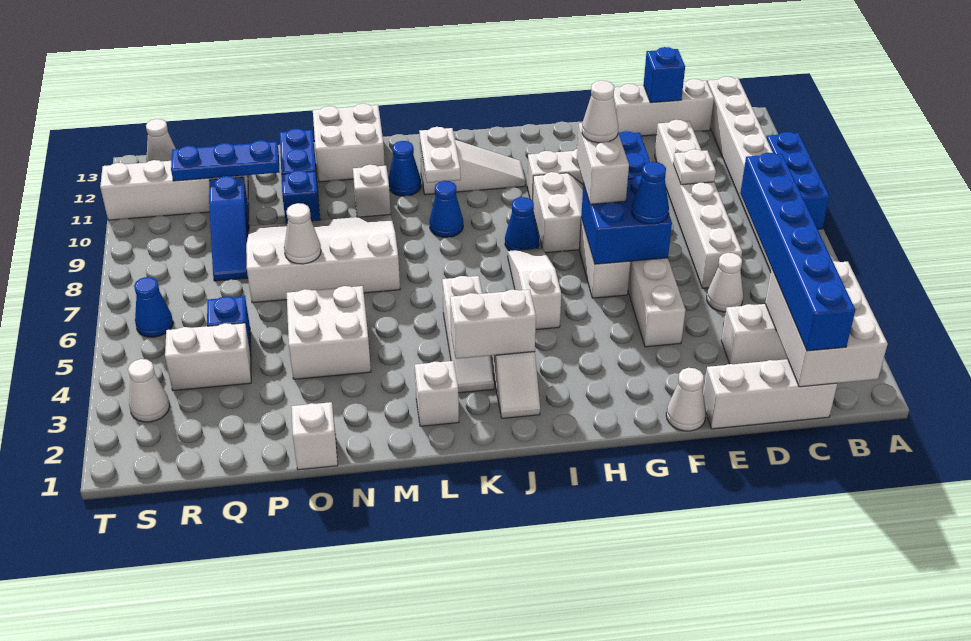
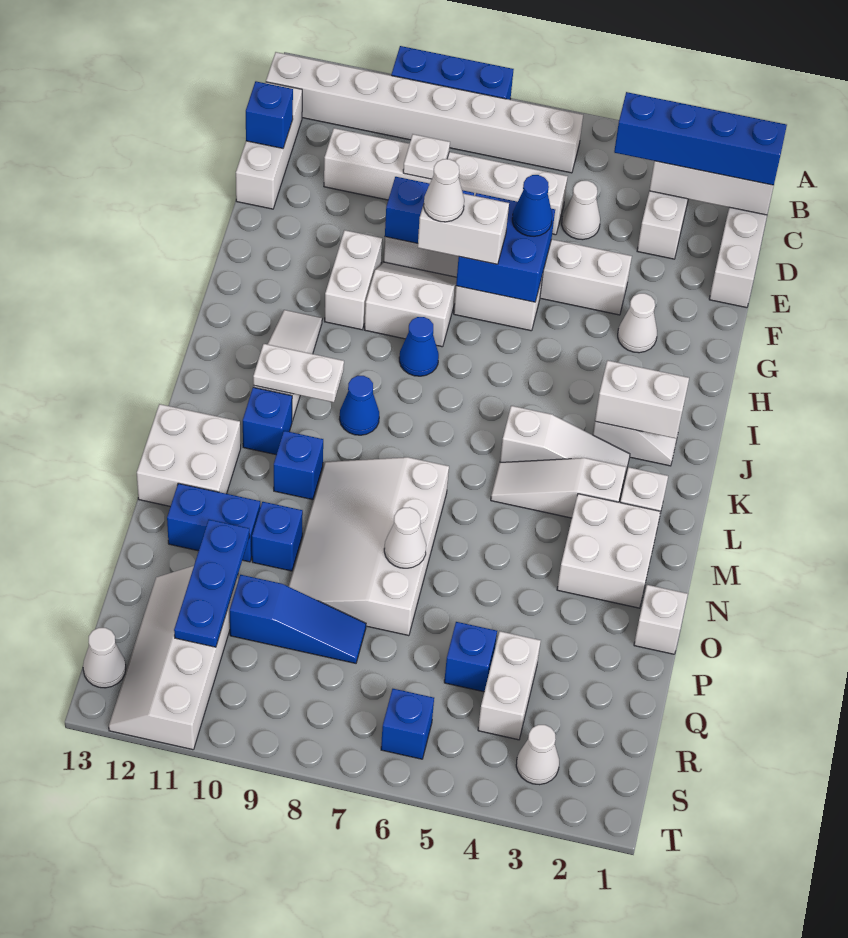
blue brick C1:C6 level 3 -> blue brick C1:C4 level 3
white cone F1 level 1 -> white cone G3 level 1
white slope I5:I7 level 1 top 5 -> white slope L3:L5 level 1 top 3
white brick J3:K3 level 2 -> white brick J2:J3 level 2
blue cone L11 level 1 -> blue brick L11 level 1
white brick M10 level 1 -> blue brick M10 level 1
white brick N4:O5 level 1 -> white brick M2:N3 level 1
blue cone S6 level 1 -> blue brick S6 level 1

